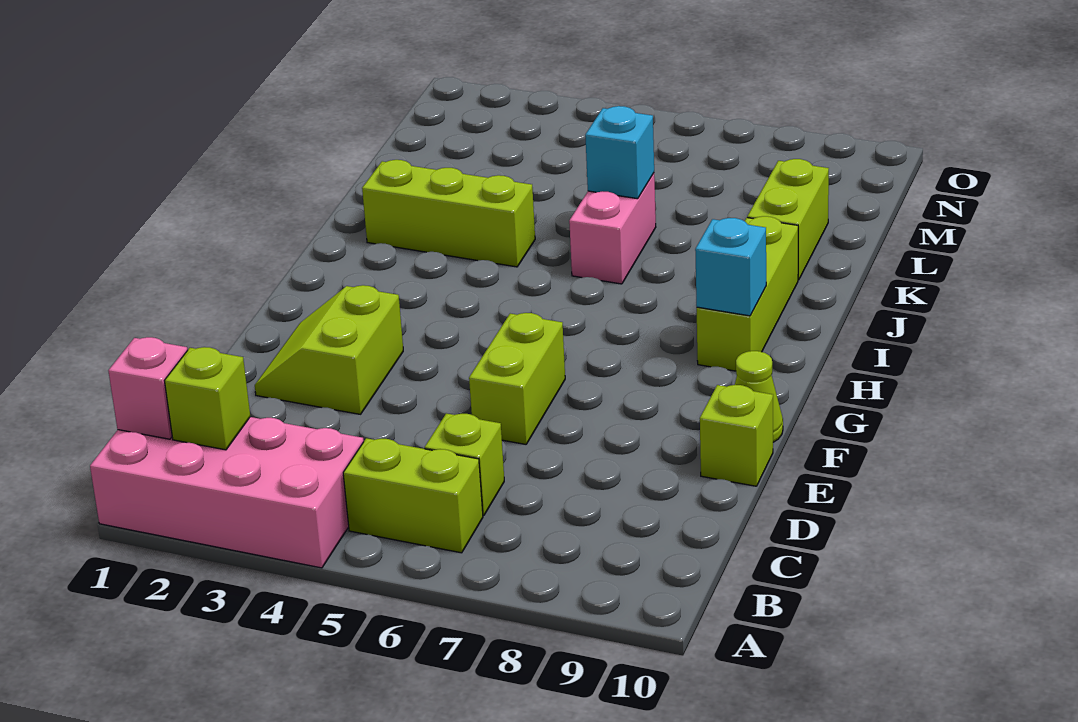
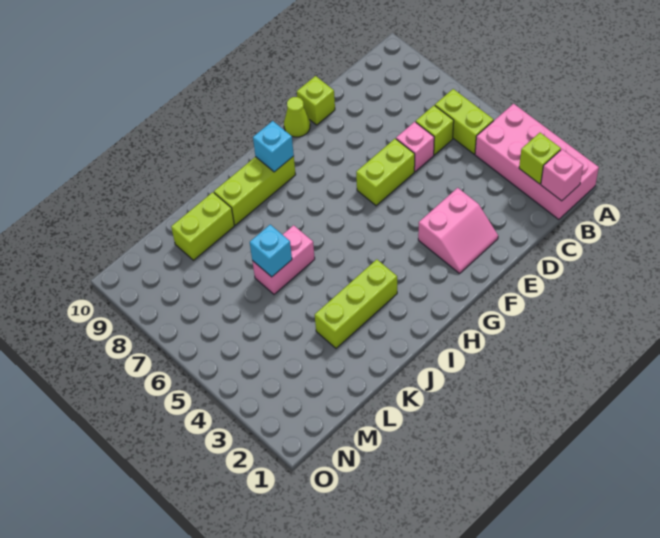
none -> pink brick D6 level 1
lime slope E2:F3 level 1 top 3 -> pink slope E2:F3 level 1 top 3
lime brick J2:J4 level 1 -> lime brick I3:K3 level 1

